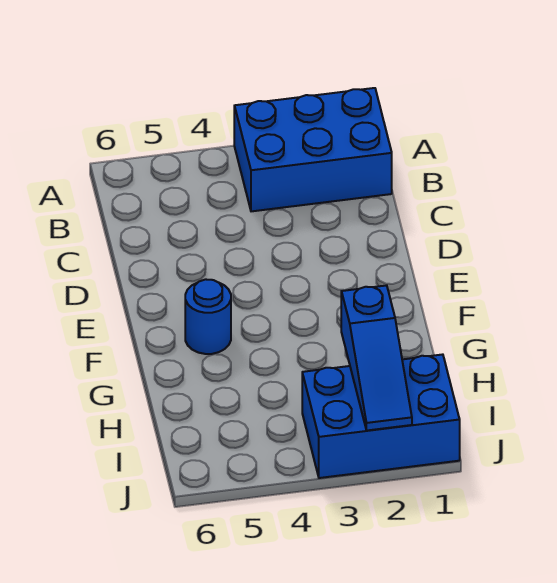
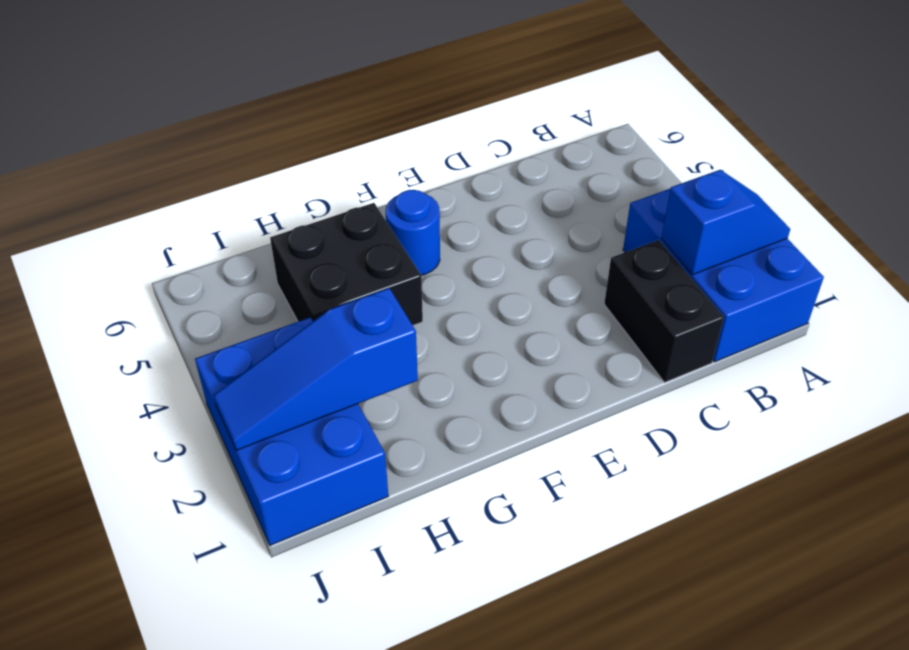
none -> blue slope A2:B2 level 2 top B
none -> black brick C1:C2 level 1
none -> black brick G4:H5 level 1

